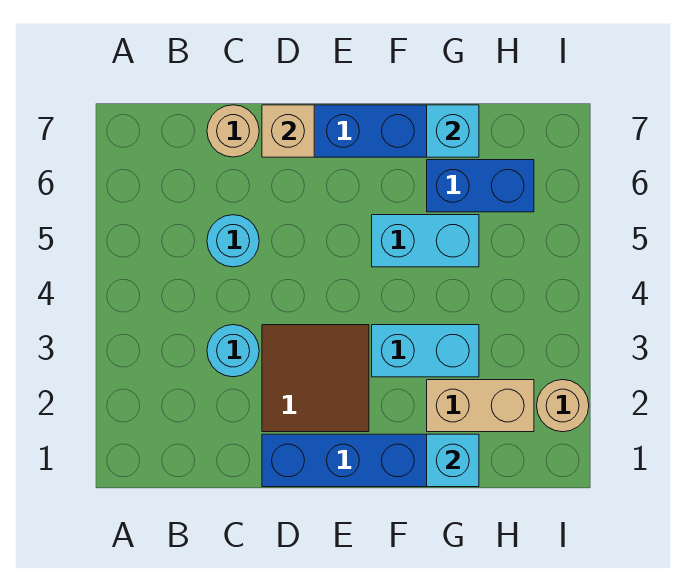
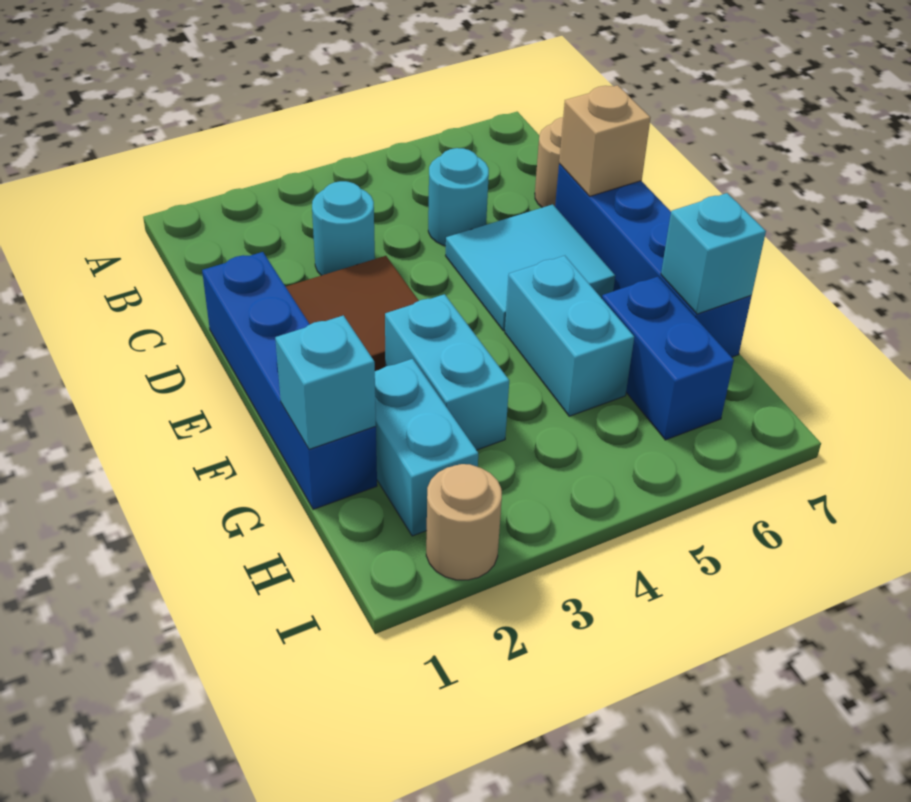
none -> cyan tile D5:E6 level 1
tan brick G2:H2 level 1 -> cyan brick G2:H2 level 1

